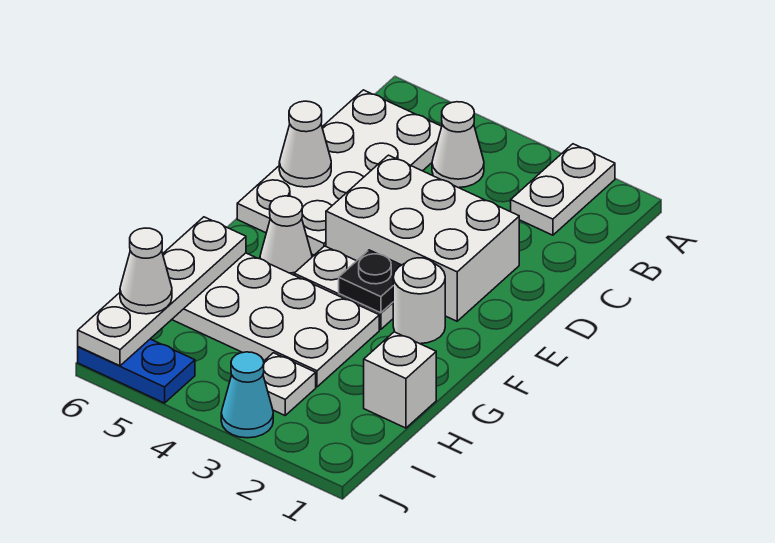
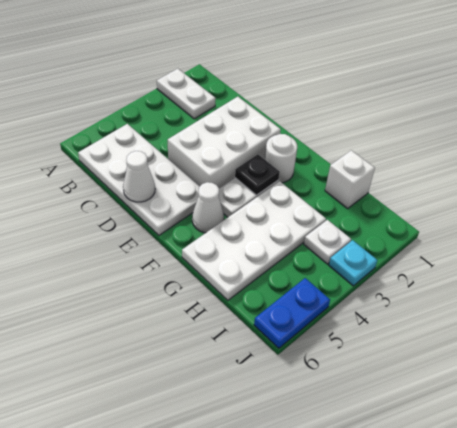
white cone B4 level 1 -> none
white plate G6:J6 level 2 -> none
white cone I6 level 3 -> none
cyan cone J3 level 1 -> cyan plate J3 level 1

